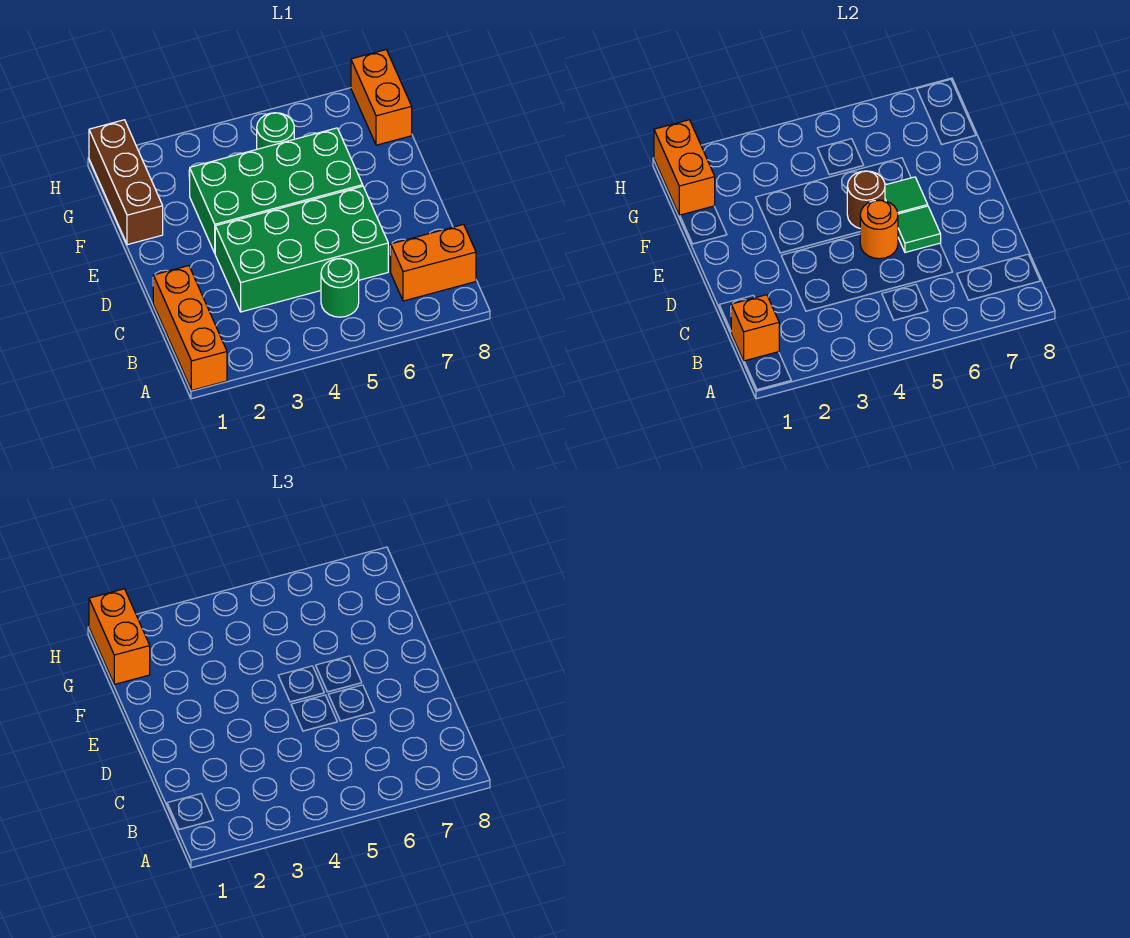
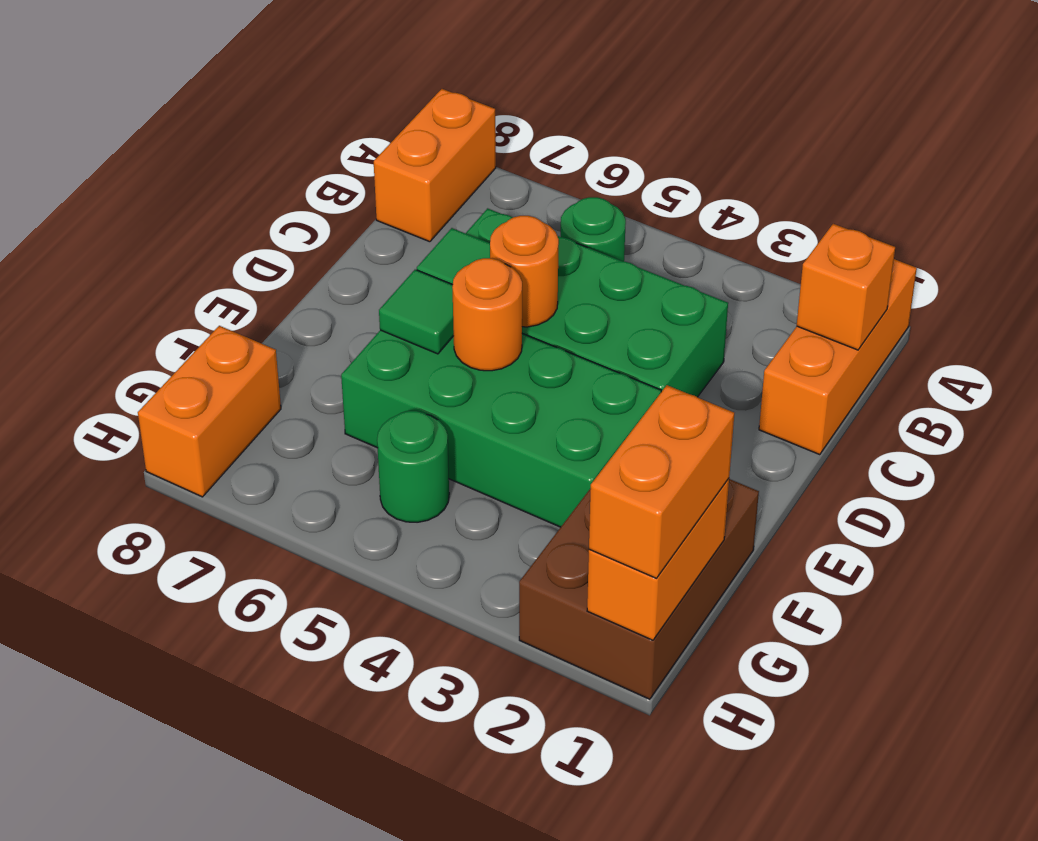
orange brick B7:B8 level 1 -> orange brick A8:B8 level 1
brown round brick E5 level 2 -> orange round brick E5 level 2
brown brick F1:H1 level 1 -> brown brick F1:H2 level 1

